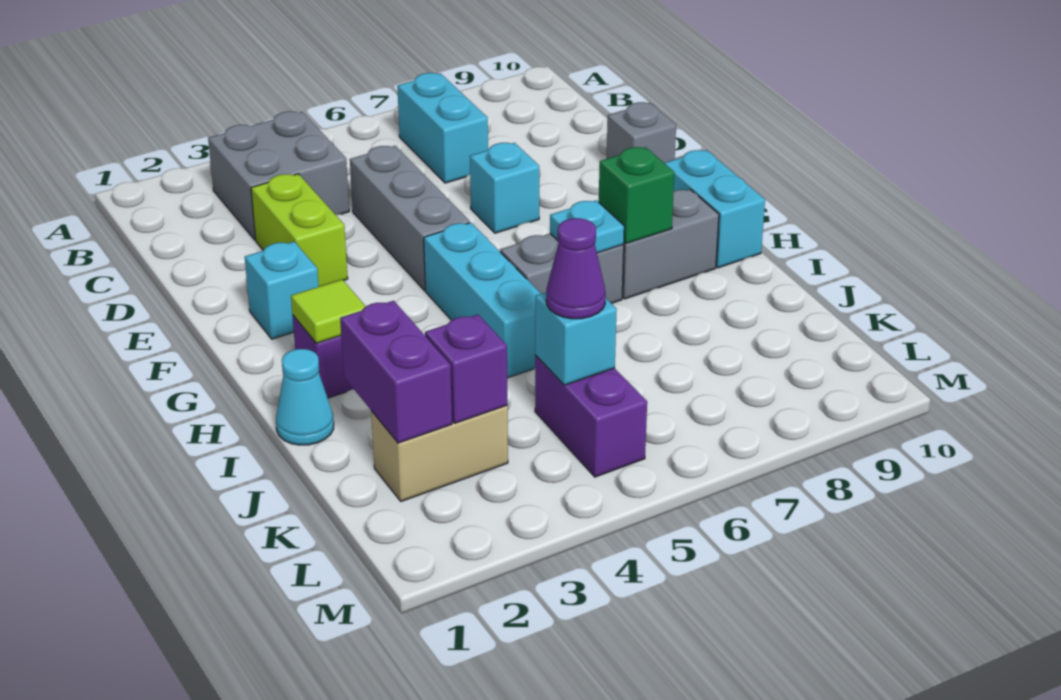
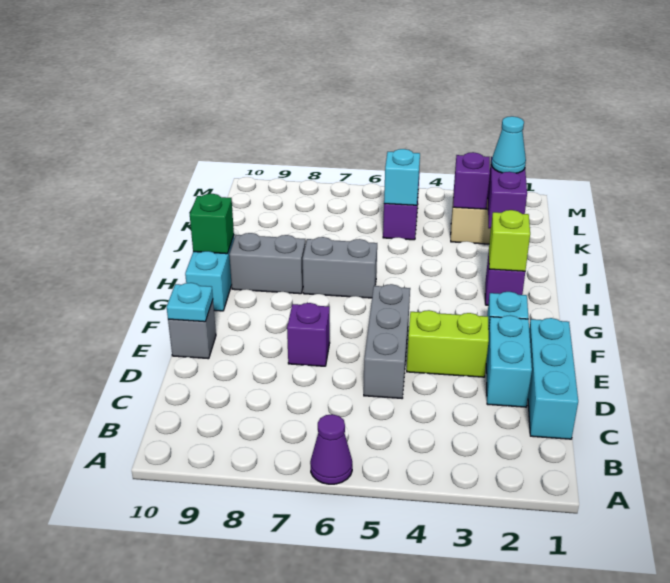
grey brick B3:C4 level 1 -> none
cyan brick B7:C7 level 1 -> cyan brick D2:E2 level 1
lime brick D3:E3 level 1 -> lime brick E3:E4 level 1
cyan brick E7 level 1 -> purple brick E7 level 1
cyan brick G5:I5 level 1 -> cyan brick C1:E1 level 1
lime tile H2 level 2 -> lime brick H2 level 2
cyan plate H7 level 2 -> cyan plate E10 level 2
green brick H8 level 2 -> green brick H10 level 2
cyan cone I1 level 1 -> cyan cone K2 level 3
purple cone K5 level 3 -> purple cone A6 level 1

